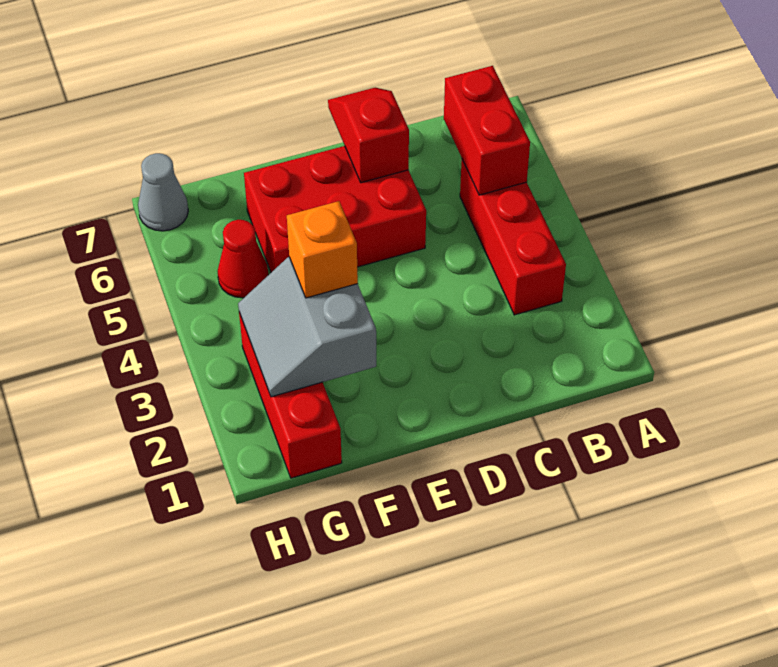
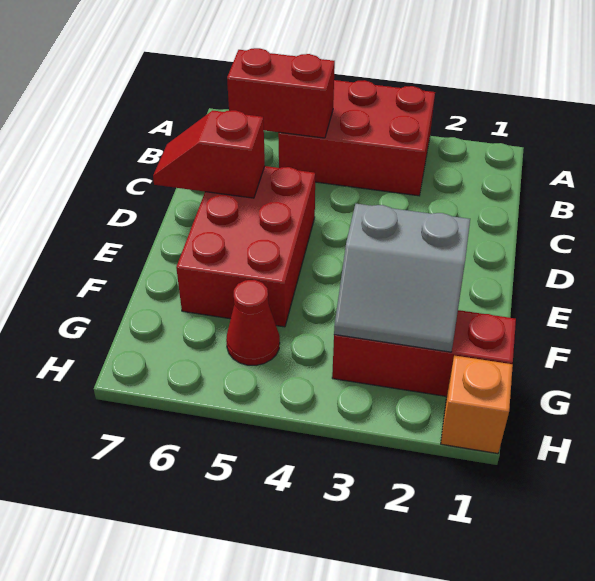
red brick B3:B5 level 1 -> red brick A3:B5 level 1
orange brick F3 level 3 -> orange brick H1 level 1
grey cone H7 level 1 -> none

